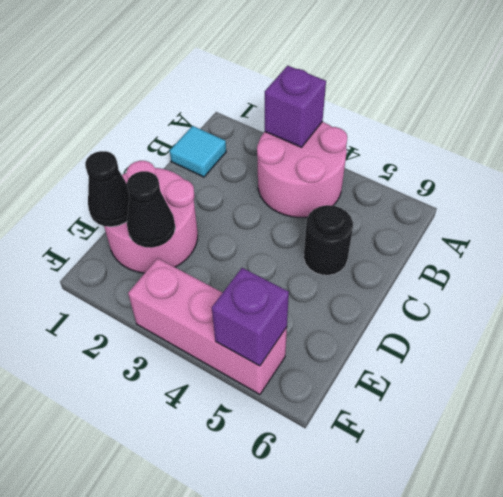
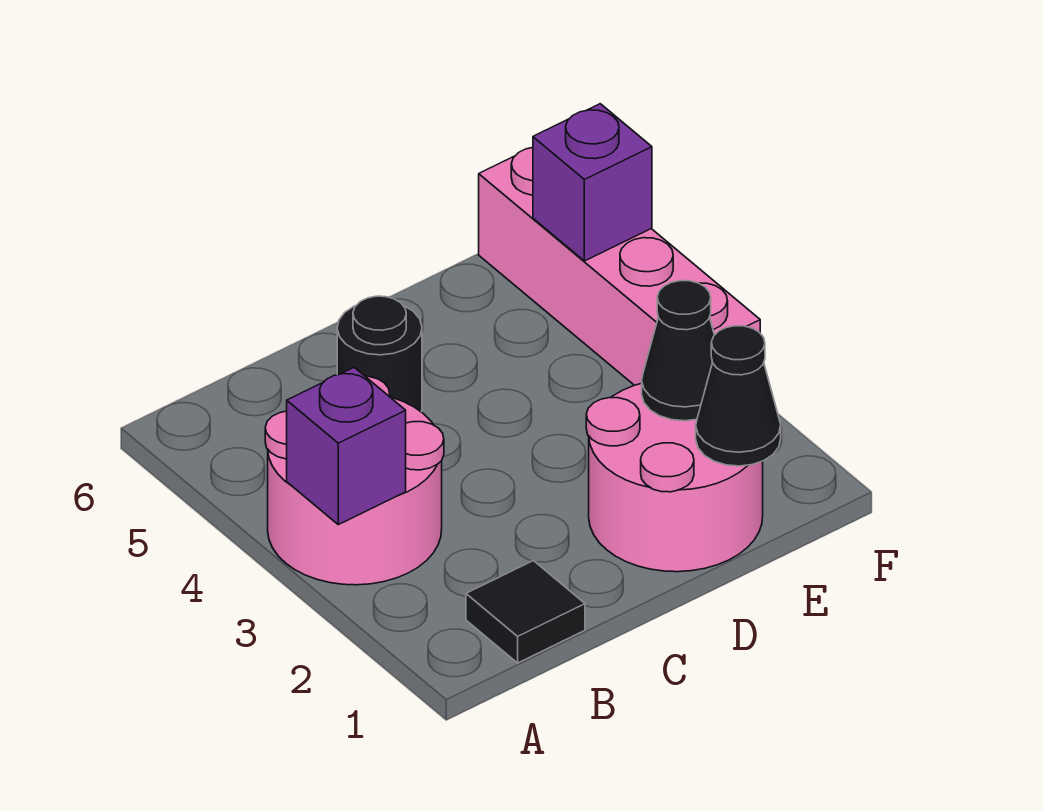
cyan tile B1 level 1 -> black tile B1 level 1
pink brick F3:F5 level 1 -> pink brick F3:F6 level 1

